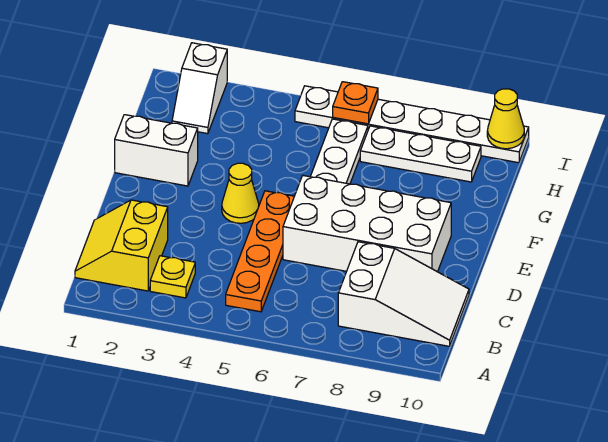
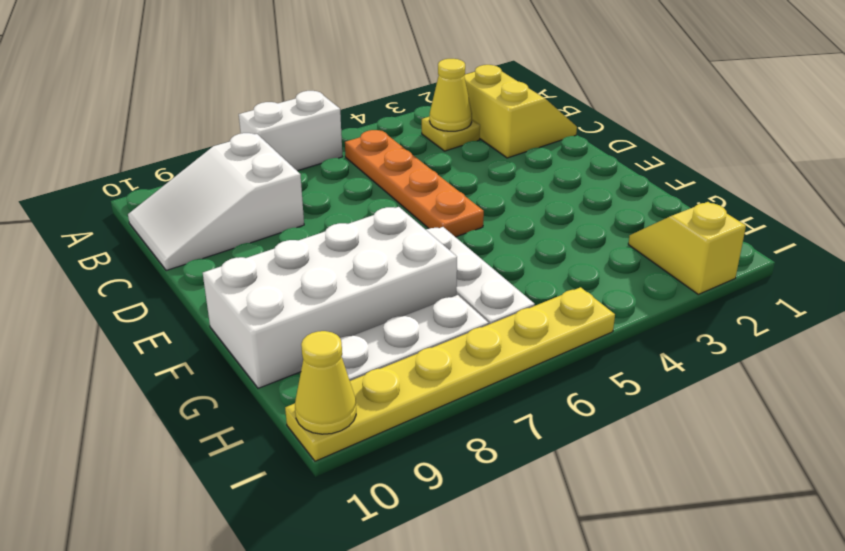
white brick D6:E9 level 1 -> white brick F7:G10 level 1
yellow cone E4 level 1 -> yellow cone B3 level 2
white brick F1:F2 level 1 -> white brick A6:A7 level 1
white slope H2:I2 level 1 top I -> yellow slope H2:I2 level 1 top I
white plate I5:I10 level 1 -> yellow plate I5:I10 level 1
orange plate I6 level 2 -> none

